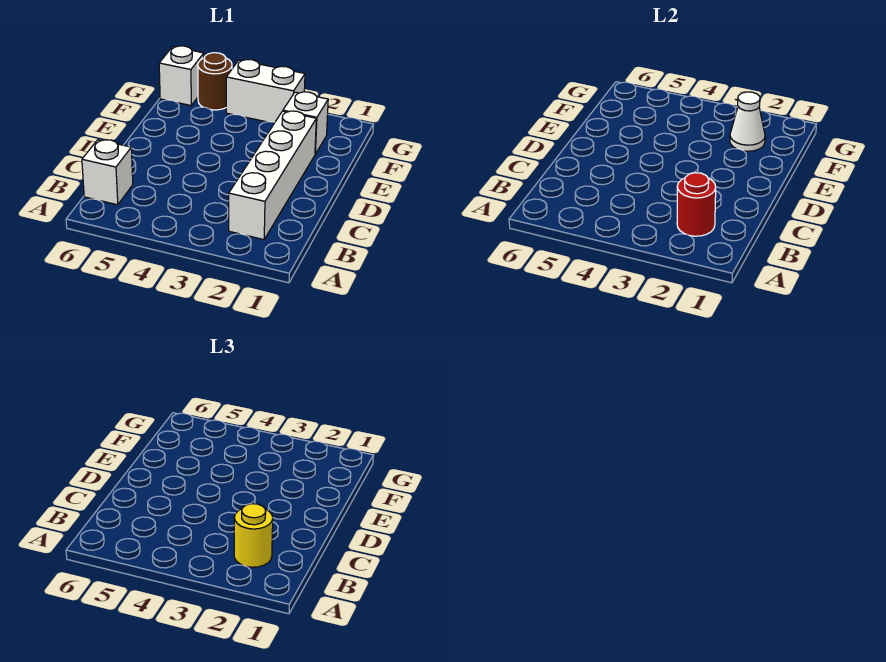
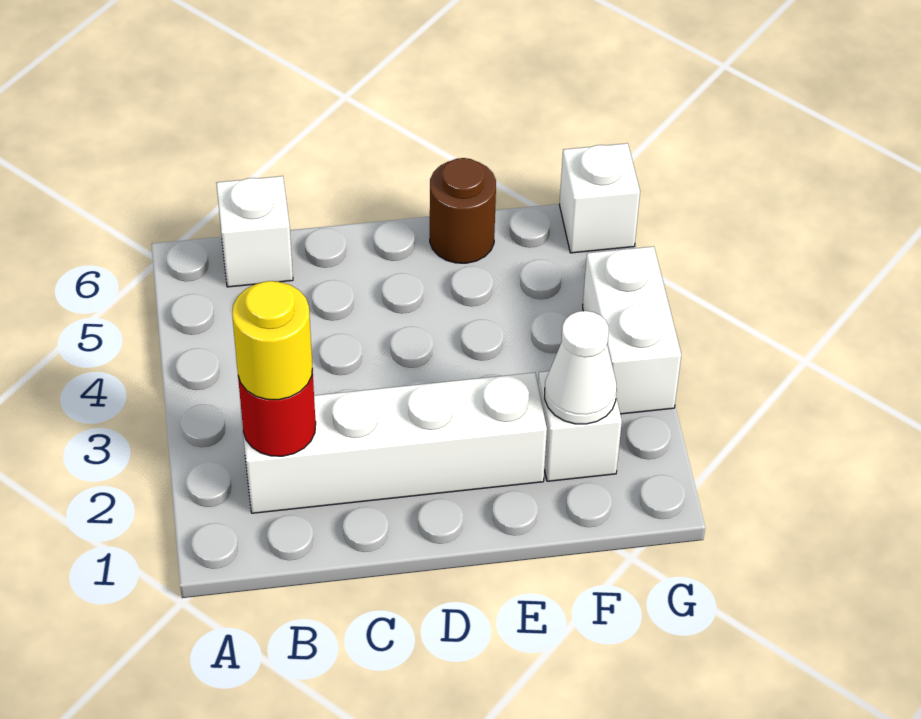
brown round brick G5 level 1 -> brown round brick E6 level 1

